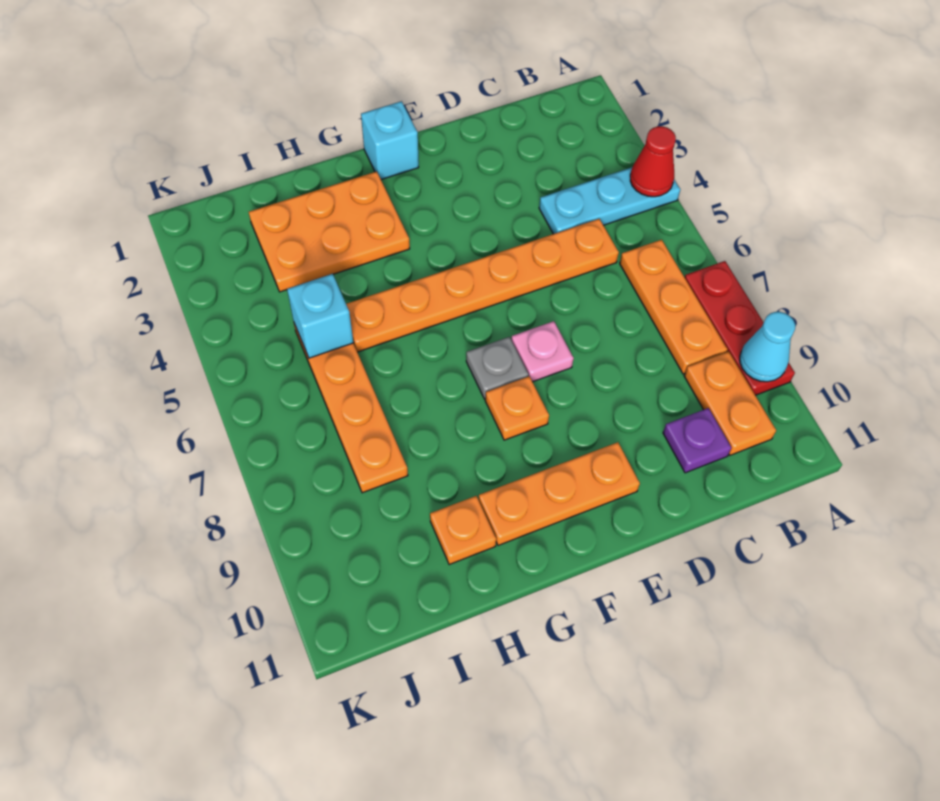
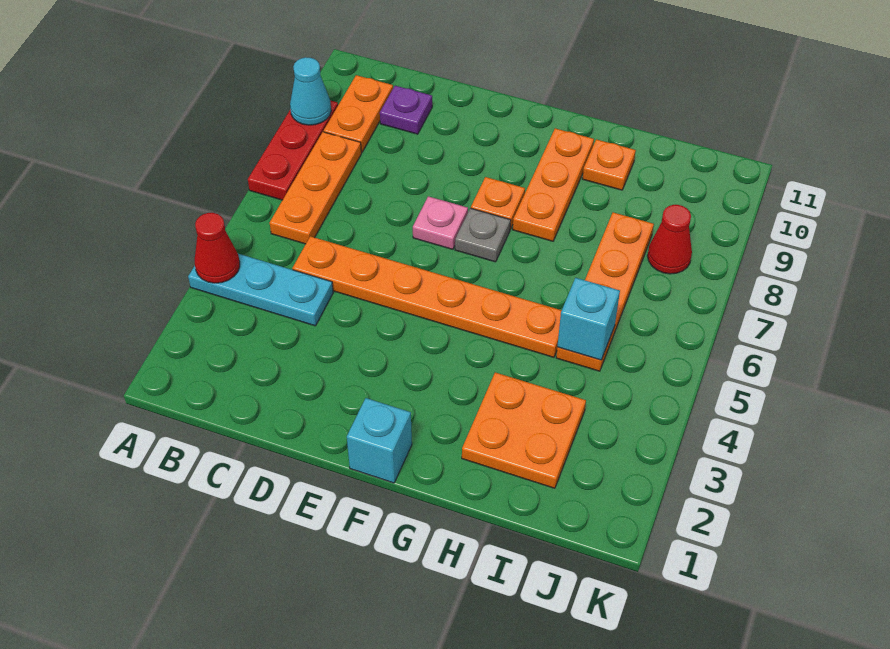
orange plate E10:G10 level 1 -> orange plate G8:G10 level 1
orange plate G2:I3 level 1 -> orange plate H2:I3 level 1
none -> red cone J8 level 1

